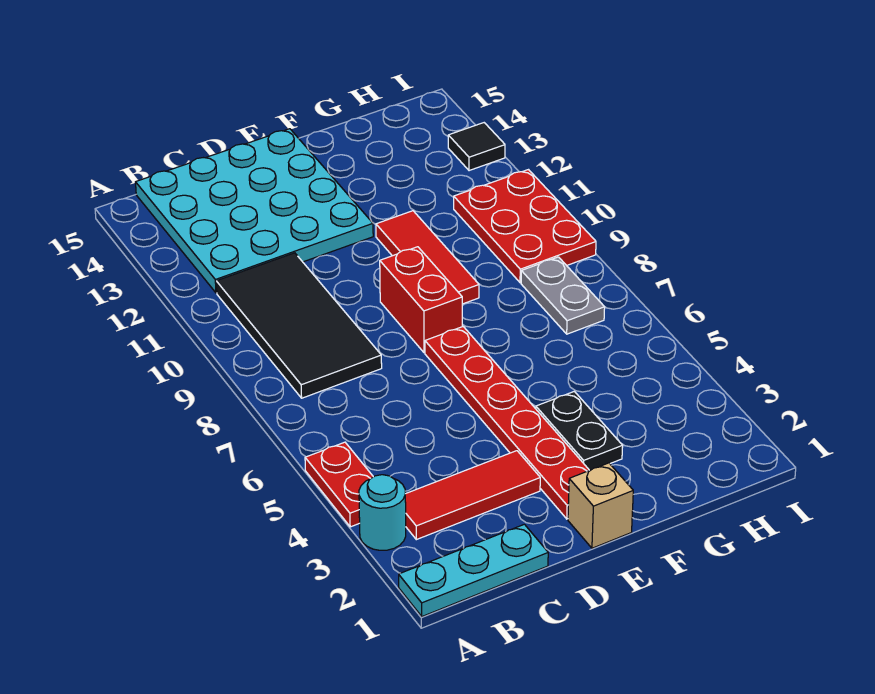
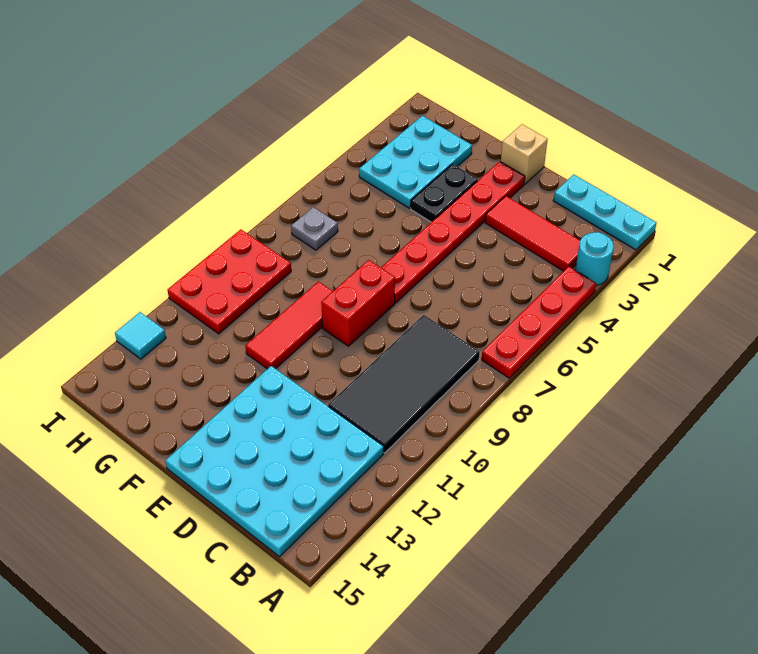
red plate A4:A5 level 1 -> red plate A4:A7 level 1
none -> cyan plate G2:H4 level 1
grey plate H7:H8 level 1 -> grey plate H7 level 1
black tile I13 level 1 -> cyan tile I13 level 1

